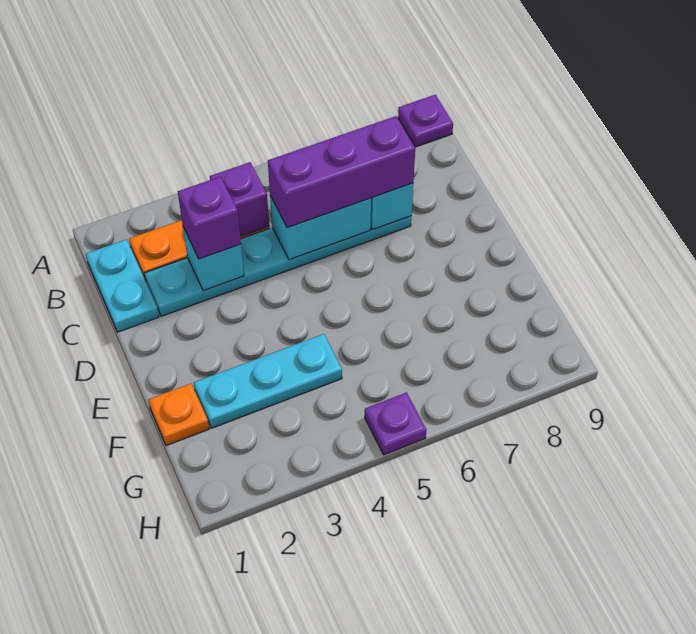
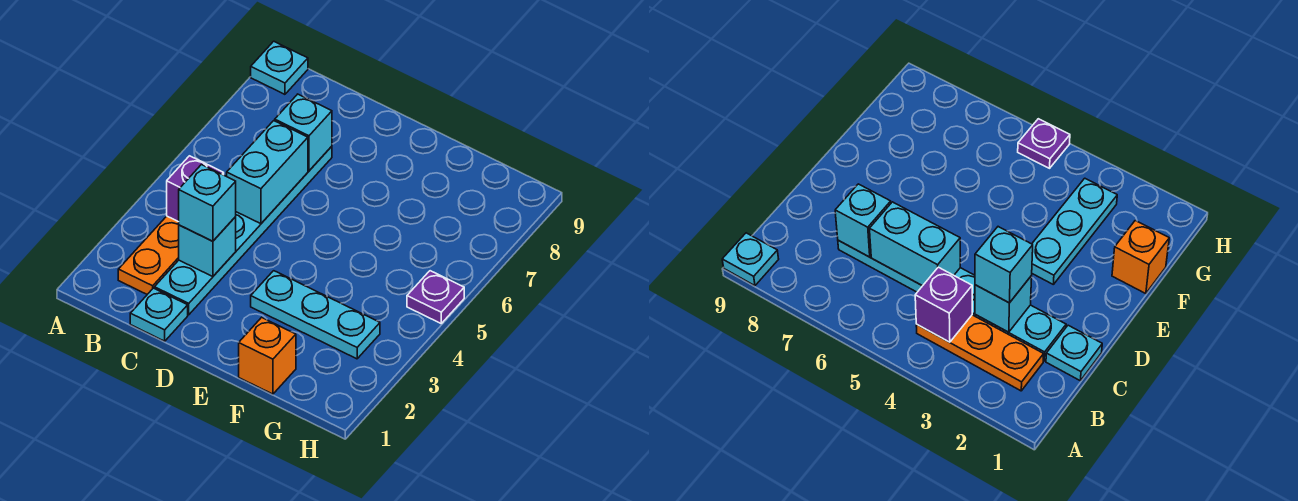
purple plate A9 level 1 -> cyan plate A9 level 1
cyan plate B1:C1 level 1 -> cyan plate C1 level 1
purple brick C3 level 3 -> cyan brick C3 level 3
purple brick C5:C7 level 3 -> none
orange plate F1 level 1 -> orange brick F1 level 1
cyan plate F2:F4 level 1 -> cyan plate E3:G3 level 1

